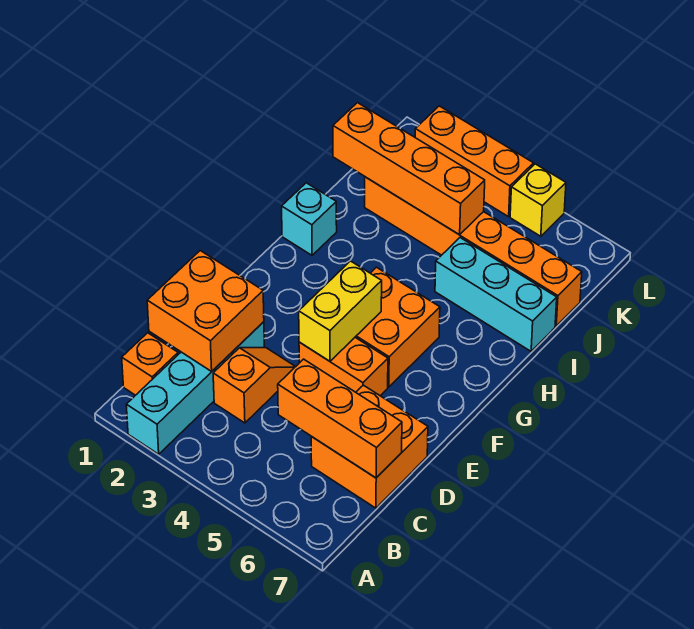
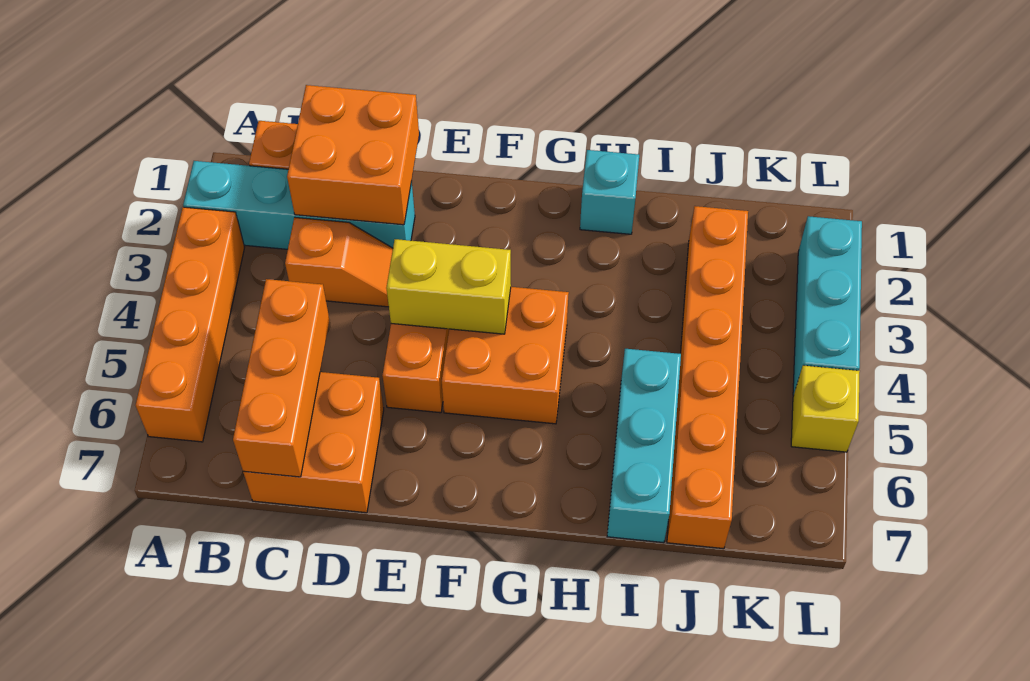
orange brick J1:J4 level 2 -> orange brick A3:A6 level 1
orange brick L2:L4 level 1 -> cyan brick L2:L4 level 1

